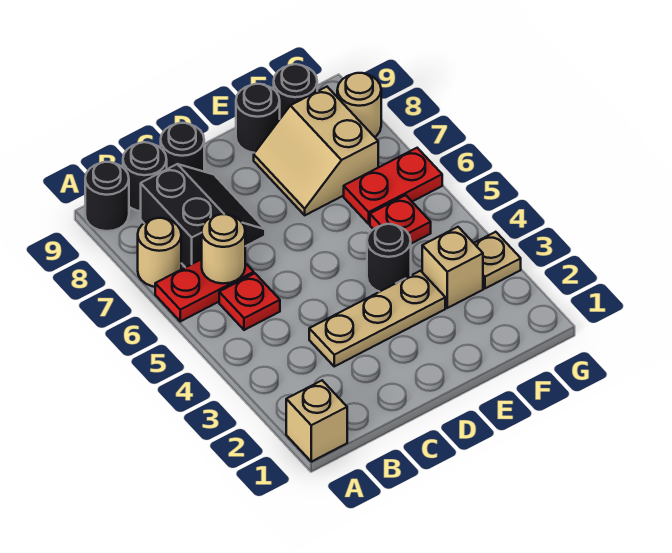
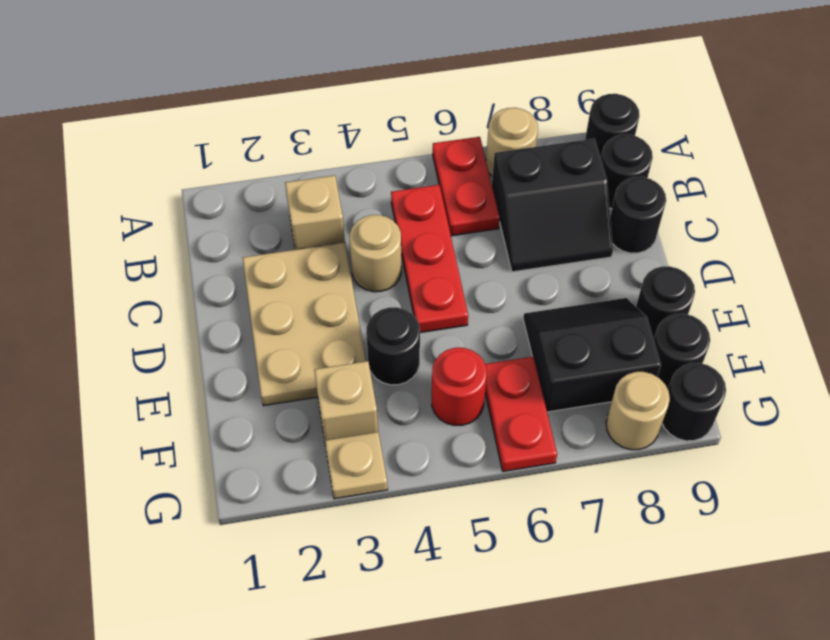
tan brick A1 level 1 -> tan brick B3 level 1
red plate B5 level 1 -> red plate B5:D5 level 1
tan round brick B6 level 2 -> tan round brick C4 level 1
tan plate C3:E3 level 1 -> tan plate C2:E3 level 1
tan slope E7:F8 level 1 top F -> black slope E7:F8 level 1 top F
red plate F5 level 1 -> red round brick F5 level 1
none -> black round brick G9 level 1

